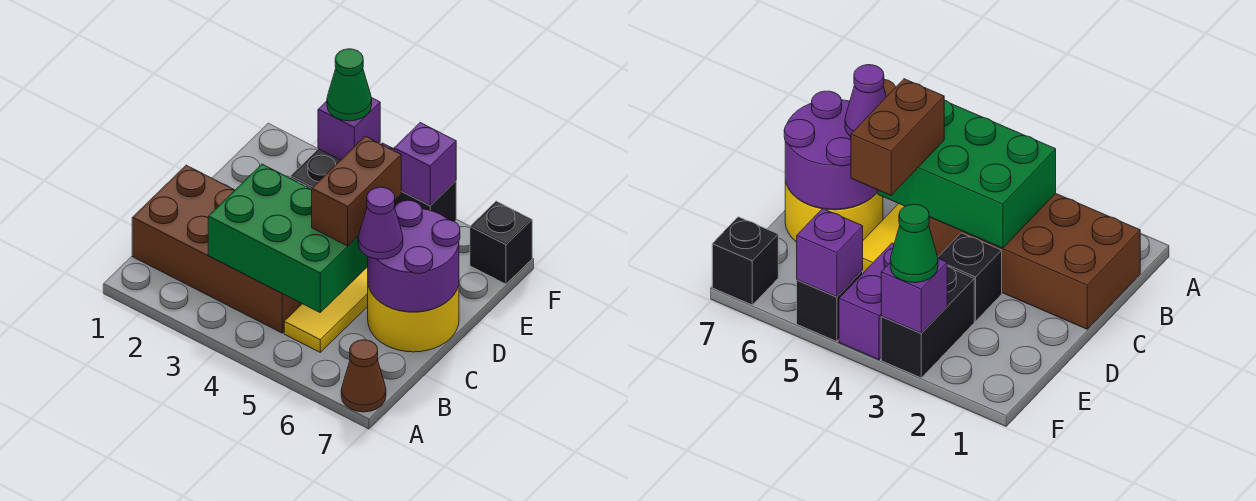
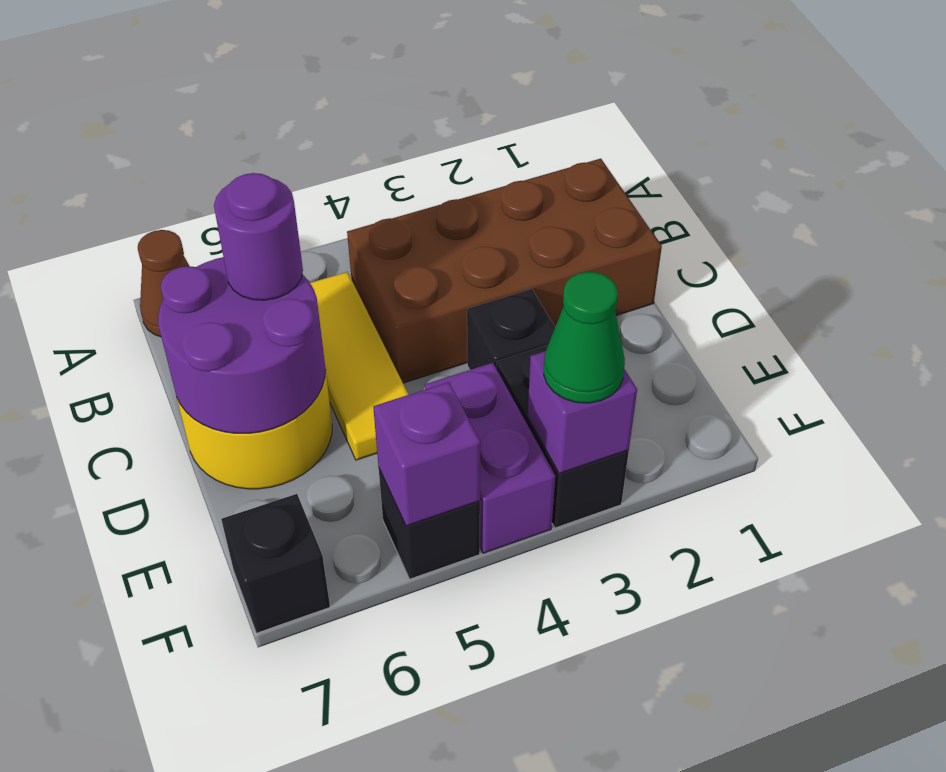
green brick B3:C5 level 2 -> none
brown brick C5:D5 level 3 -> none
purple cone C6 level 3 -> purple round brick C6 level 3

